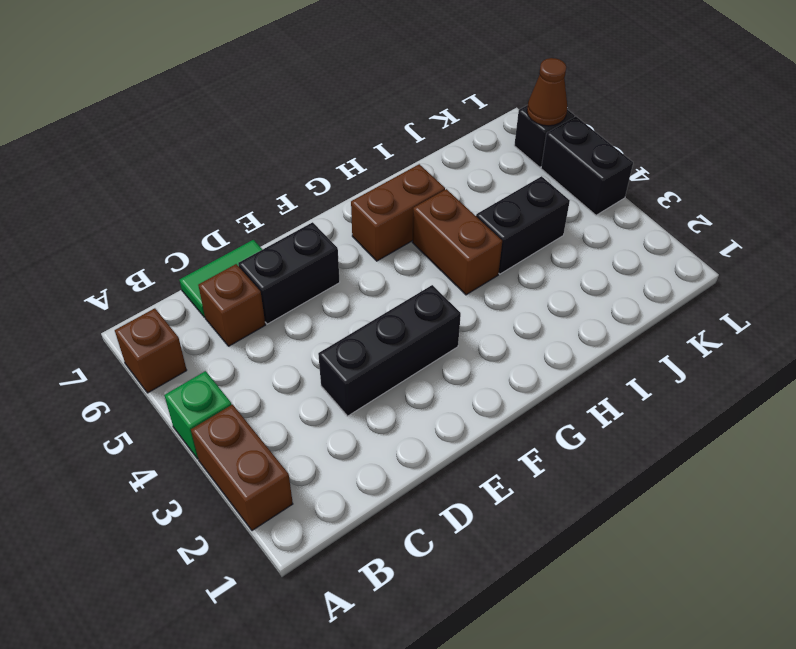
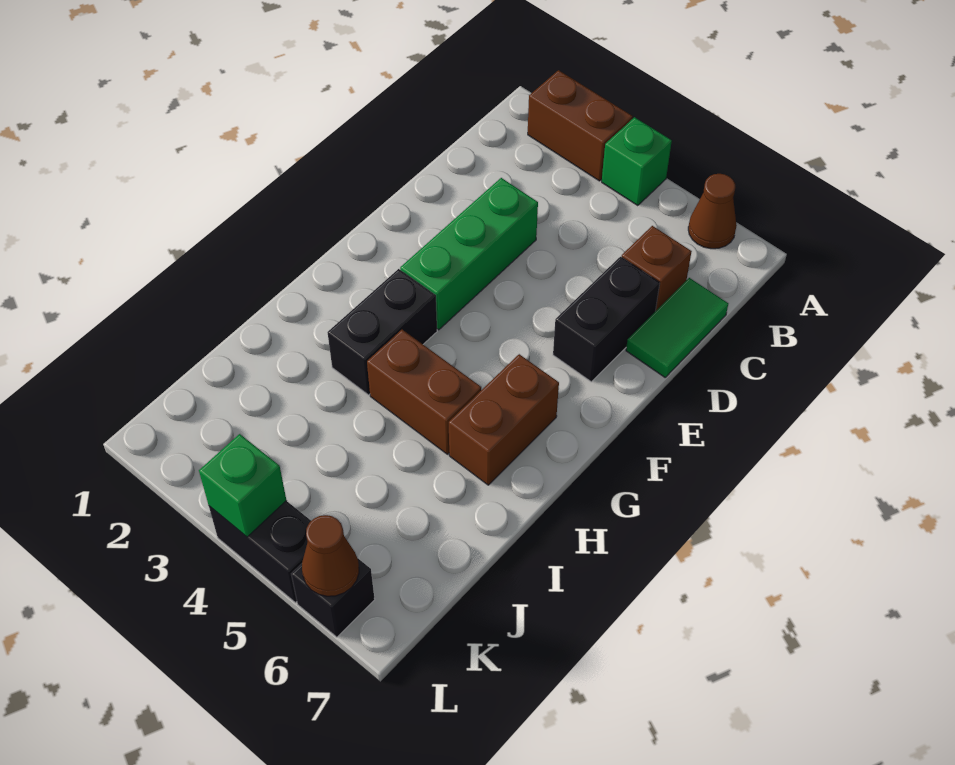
brown brick A6 level 1 -> brown cone A6 level 1
black brick D3:F3 level 1 -> green brick D3:F3 level 1
black brick I4:J4 level 1 -> black brick G3:H3 level 1
none -> green brick L4 level 2

